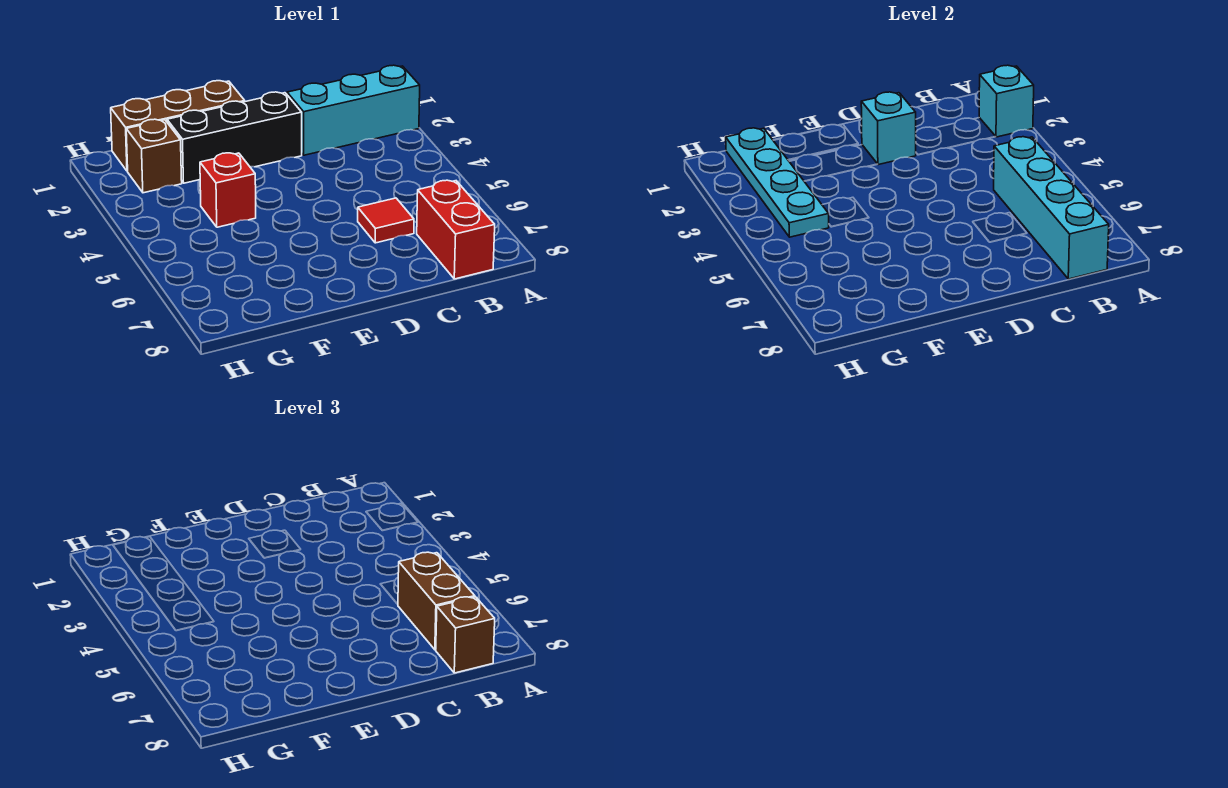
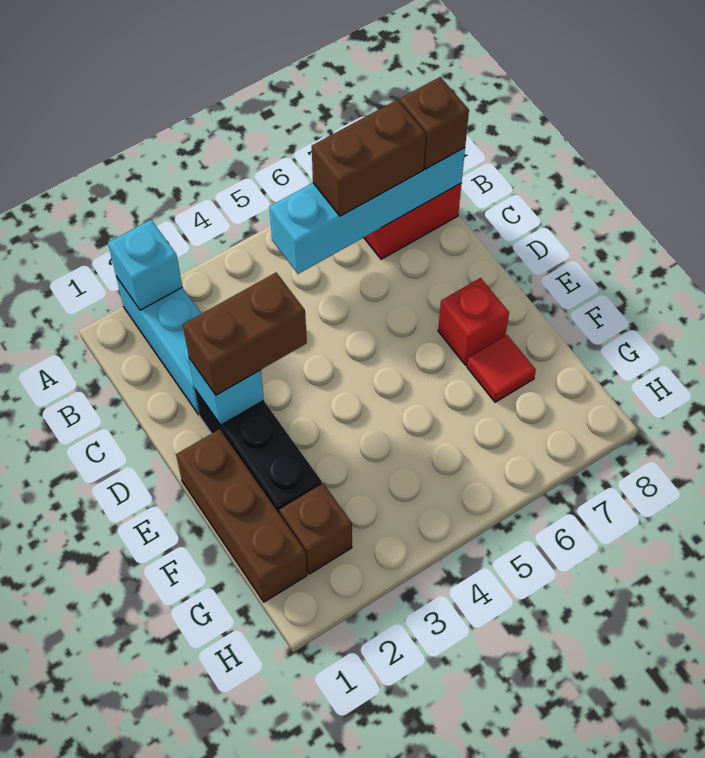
red tile C6 level 1 -> red tile F7 level 1
none -> brown brick D2:D3 level 3
red brick F4 level 1 -> red brick E7 level 1
cyan plate G1:G4 level 2 -> none

